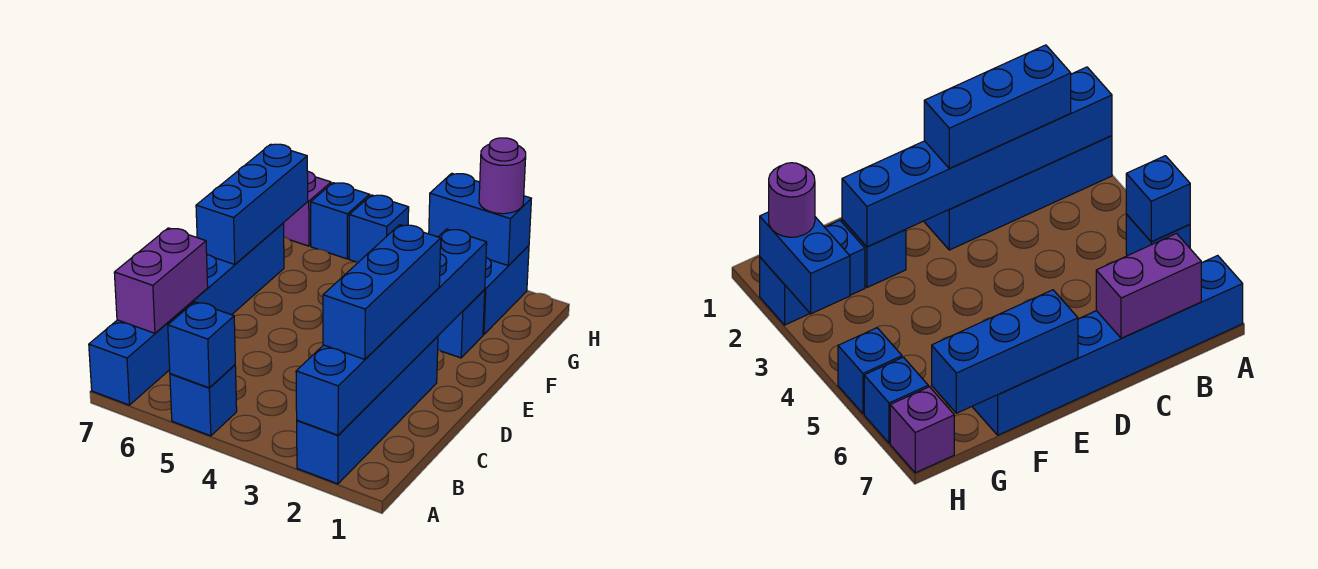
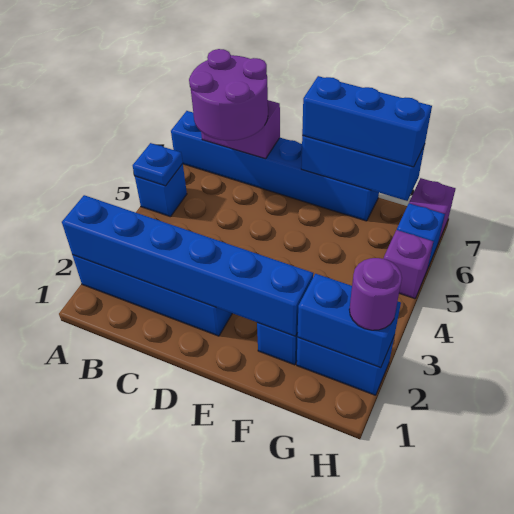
blue brick A5 level 2 -> blue plate A5 level 2
blue brick B2:D2 level 3 -> blue brick E7:G7 level 3
none -> purple round brick B6:C7 level 3
blue brick H2:H3 level 2 -> blue brick G2:H2 level 2
blue brick H5 level 1 -> purple brick H5 level 1

